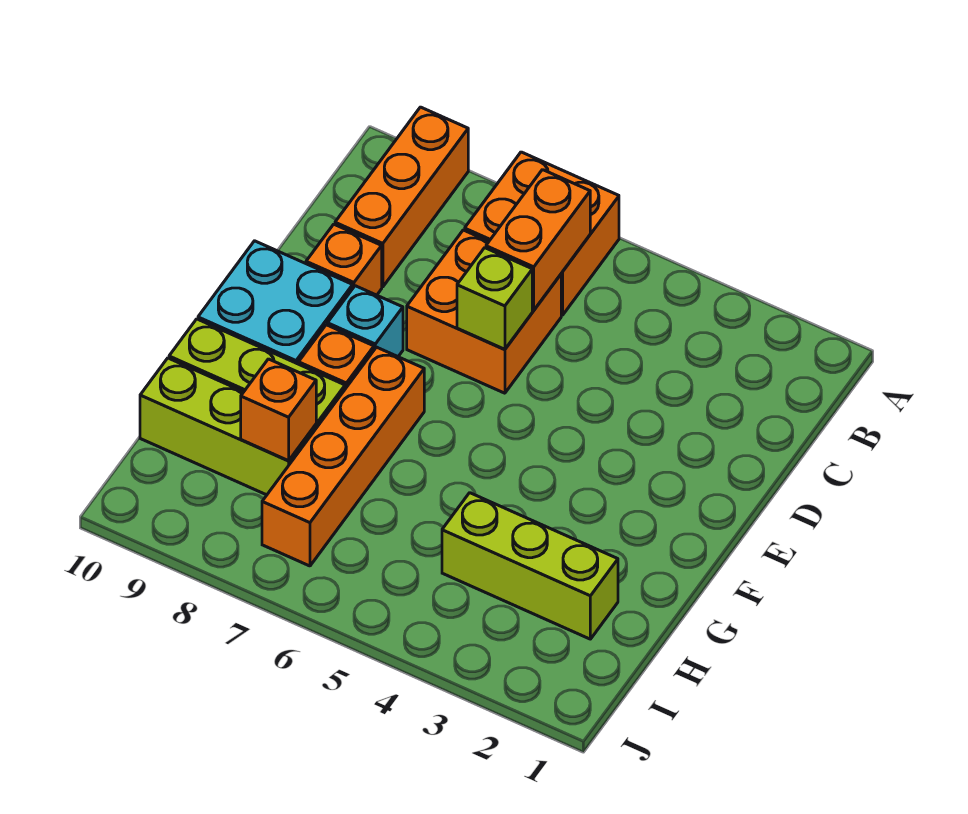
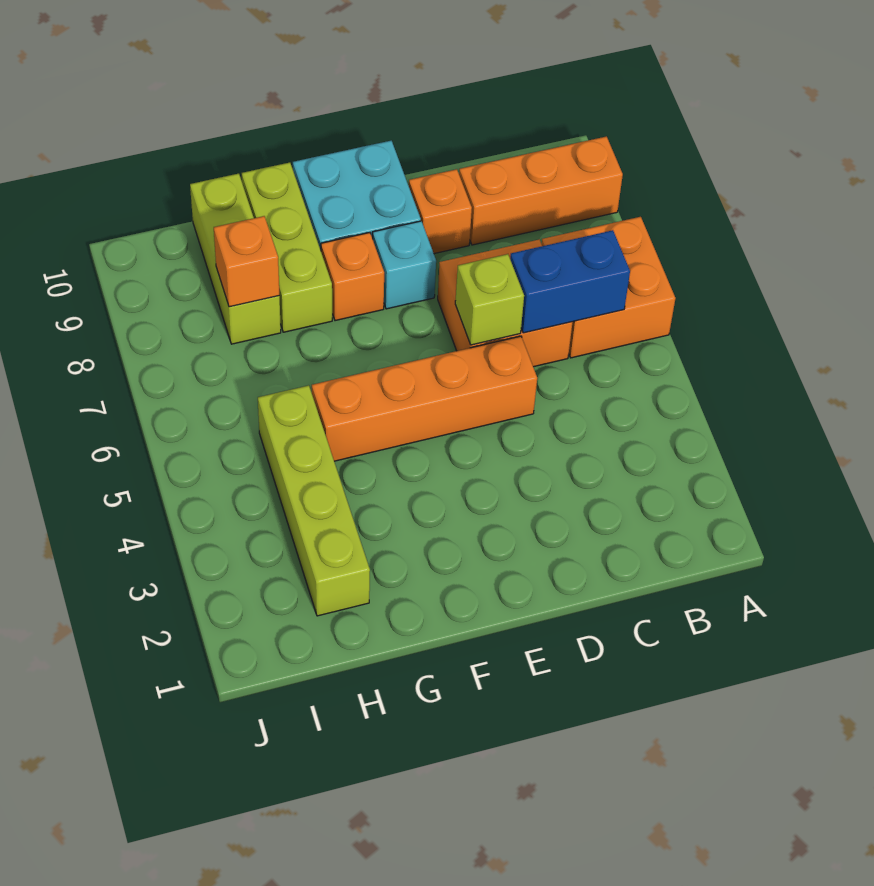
orange brick B6:C6 level 2 -> blue brick B6:C6 level 2
orange brick F7:I7 level 1 -> orange brick D5:G5 level 1
lime brick H2:H4 level 1 -> lime brick H2:H5 level 1

